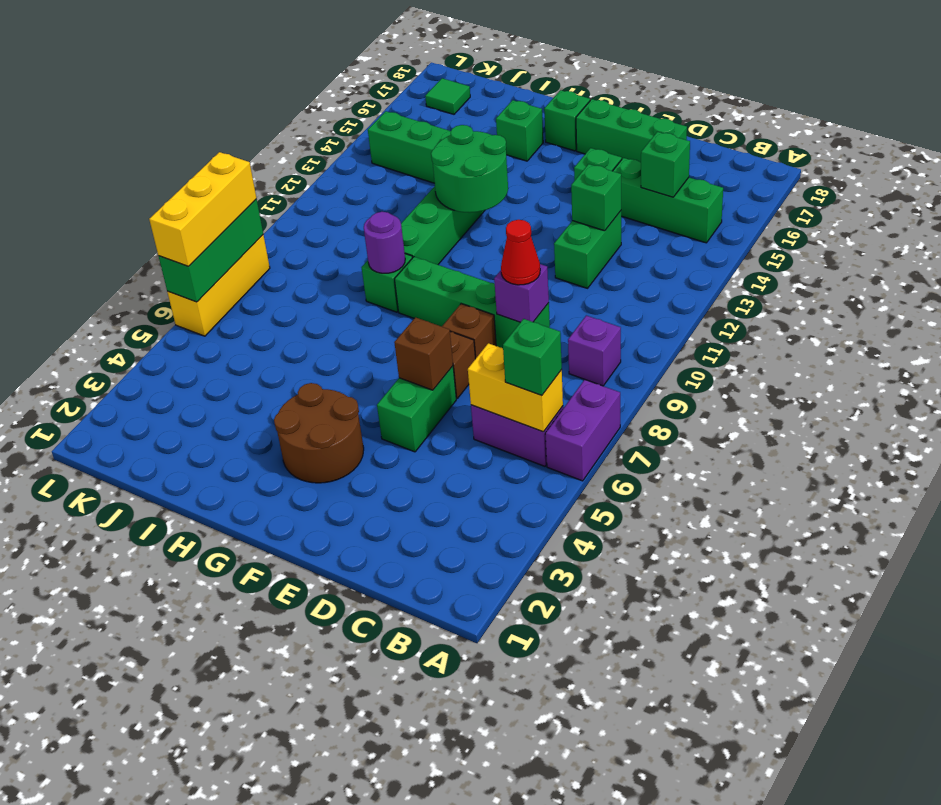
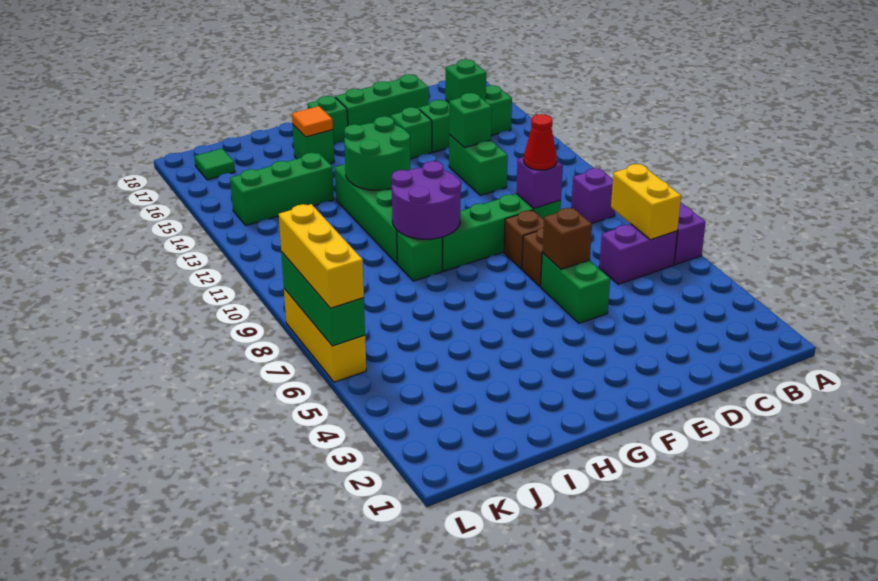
yellow brick B6:C6 level 2 -> yellow brick B6:B7 level 2
green brick B6 level 3 -> none
brown round brick F3:G4 level 1 -> none
purple round brick H9 level 2 -> purple round brick G9:H10 level 2
none -> orange tile H16 level 2

